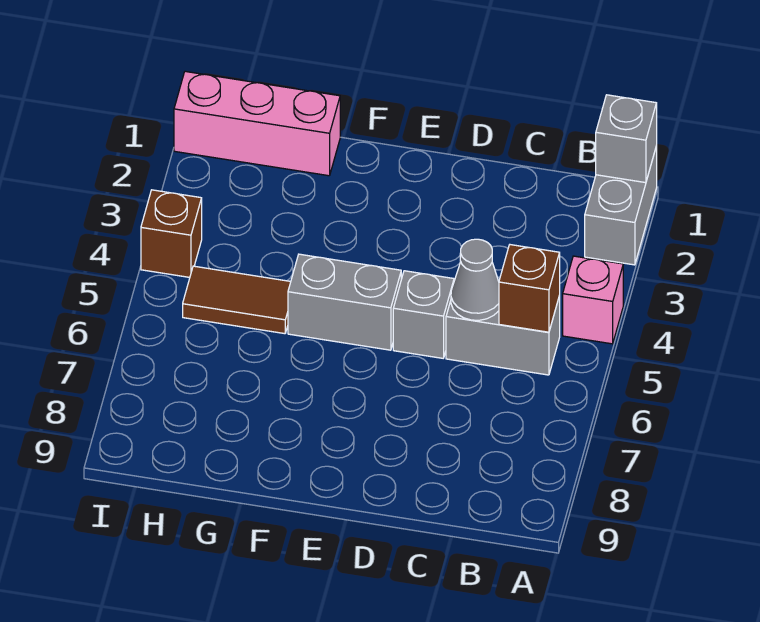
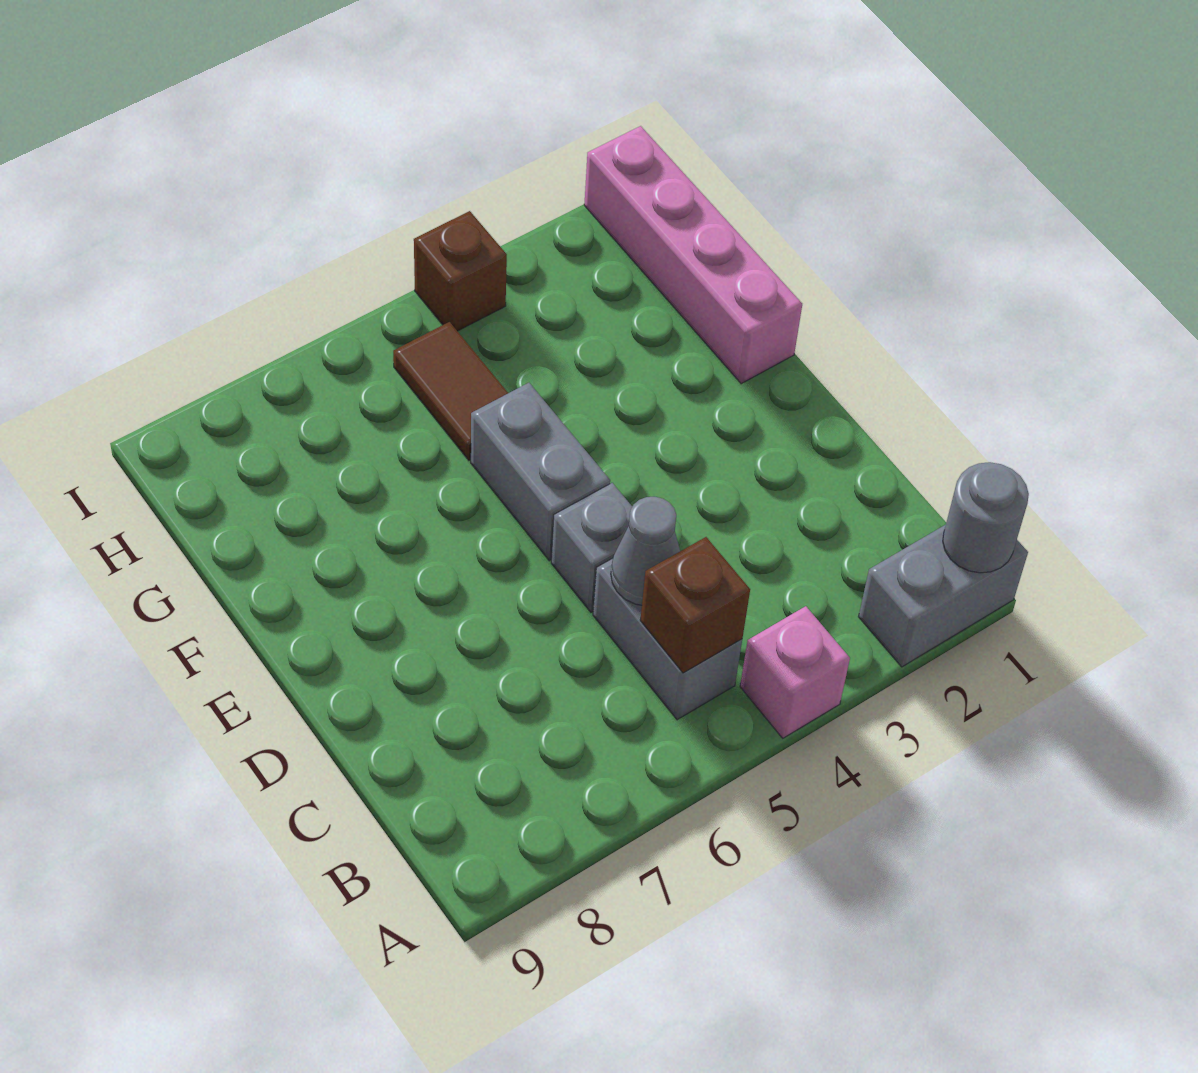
grey brick A1 level 2 -> grey round brick A1 level 2
pink brick G1:I1 level 1 -> pink brick F1:I1 level 1

